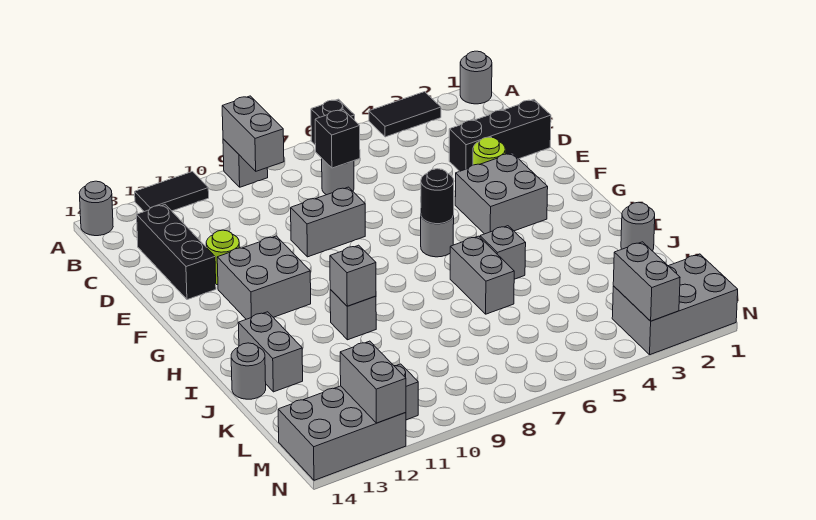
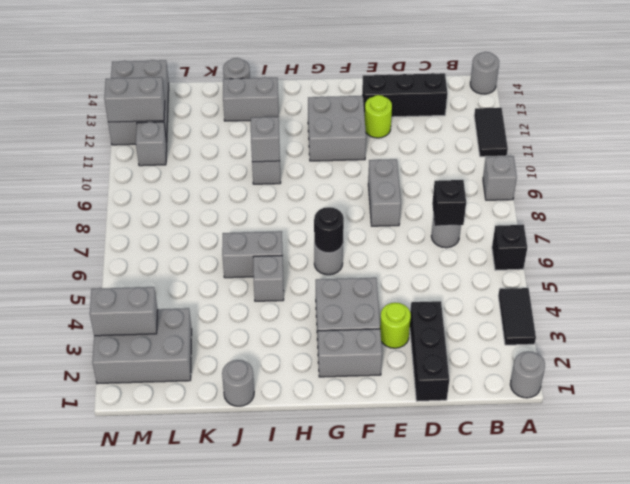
grey brick A9:B9 level 2 -> grey brick F2:G2 level 1
grey brick M1:N3 level 1 -> grey brick L2:N3 level 1

